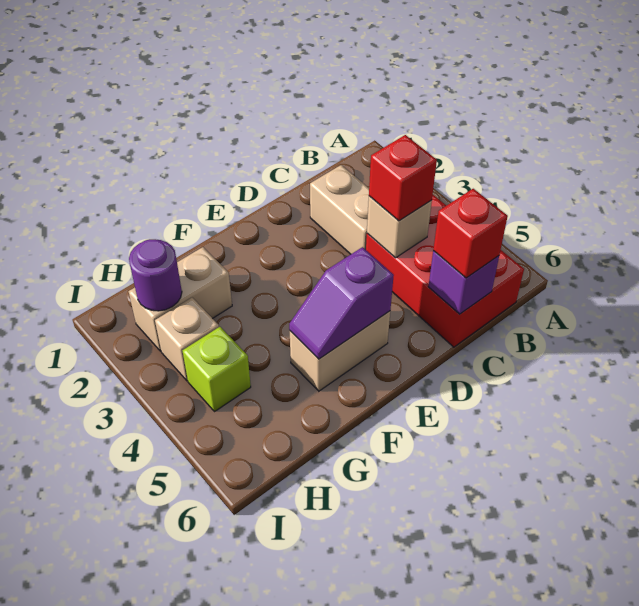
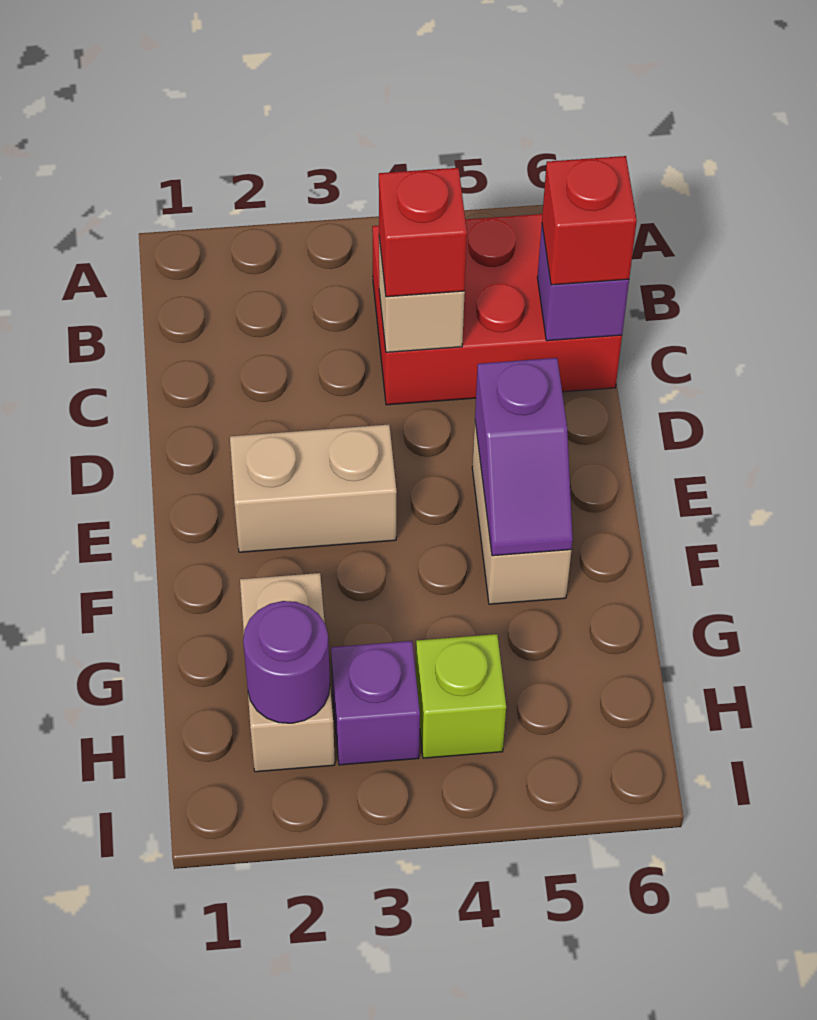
tan brick C2:C3 level 1 -> tan brick E2:E3 level 1
tan brick H3 level 1 -> purple brick H3 level 1

